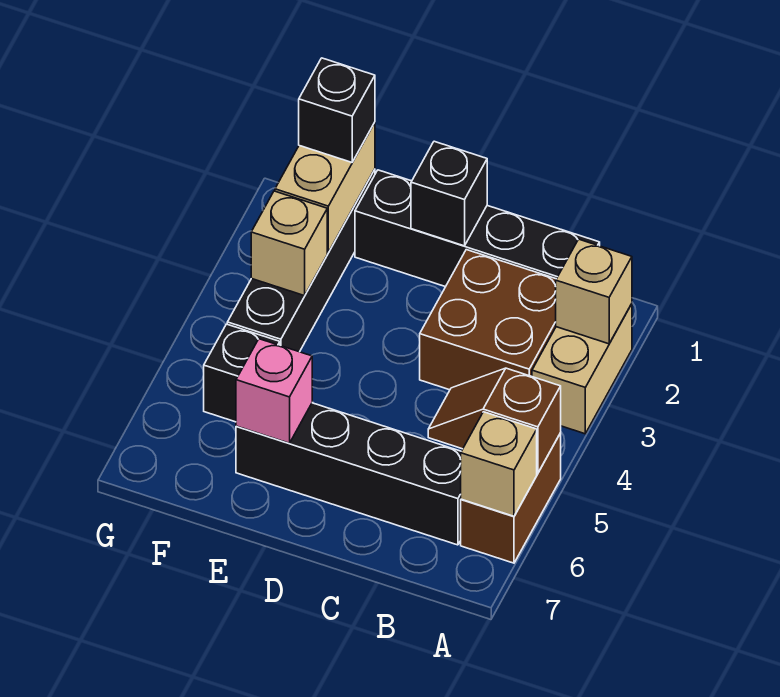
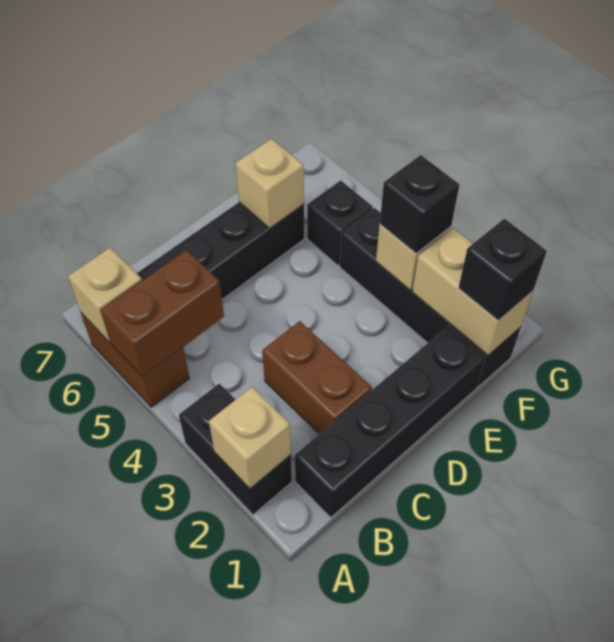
tan brick A2:A3 level 1 -> black brick A2:A3 level 1
brown slope A5:B5 level 2 top A -> brown brick A5:B5 level 2
brown brick B2:C3 level 1 -> brown brick C2:C3 level 1
black brick D1 level 2 -> black brick F3 level 3
pink brick E6 level 2 -> tan brick E6 level 2

